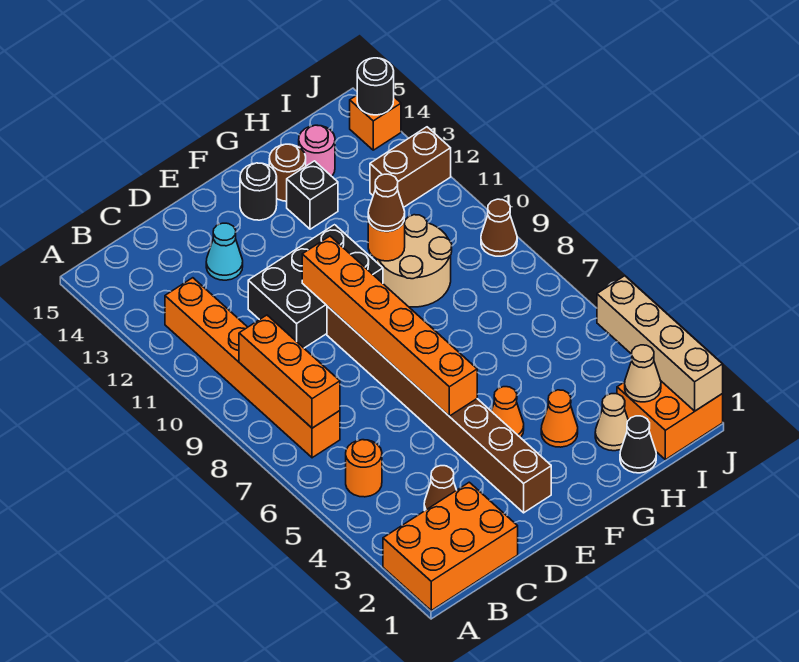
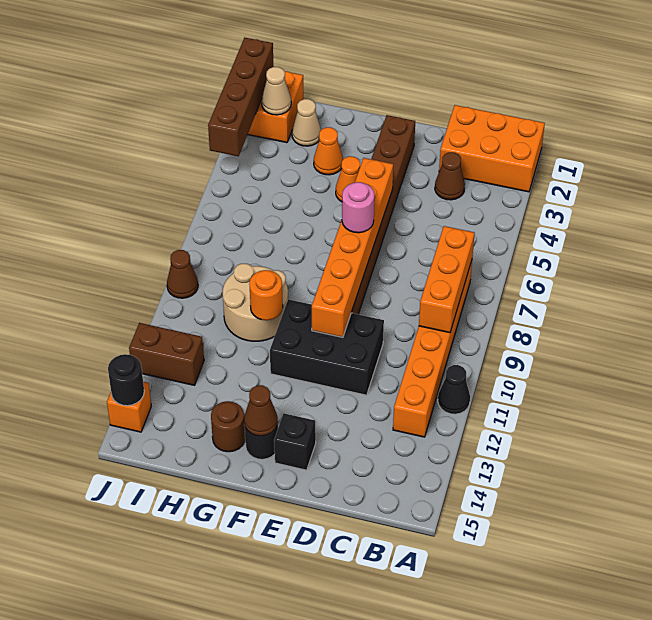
orange round brick B5 level 1 -> none
cyan cone D13 level 1 -> none
brown cone G10 level 3 -> brown cone F14 level 2
black brick G13 level 1 -> black brick E14 level 1
black cone H1 level 1 -> black cone A11 level 1
pink round brick H14 level 1 -> pink round brick E7 level 3
tan brick J1:J4 level 2 -> brown brick J1:J4 level 2

